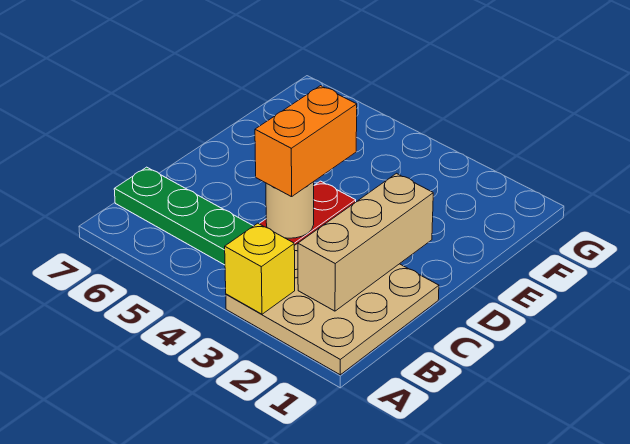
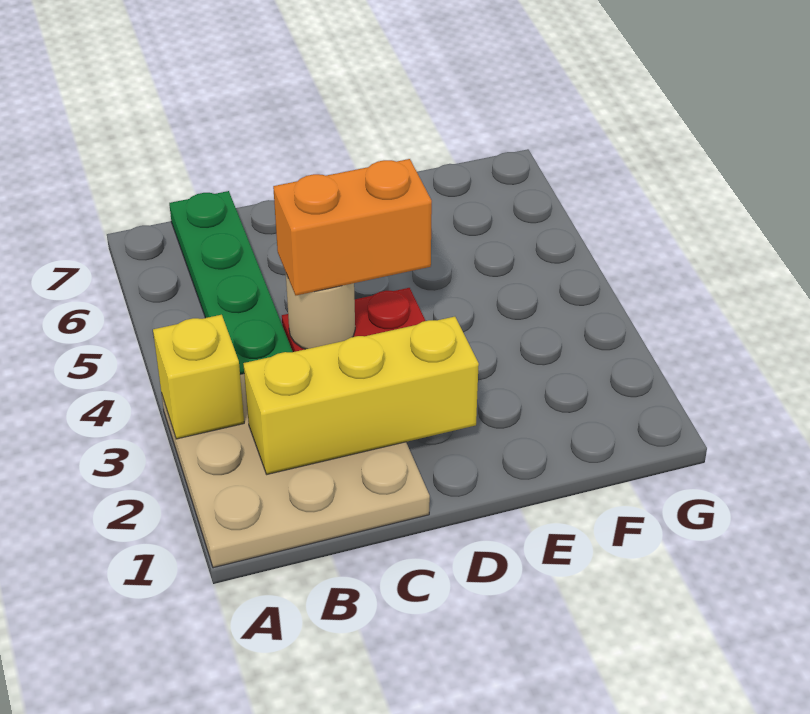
tan brick B2:D2 level 2 -> yellow brick B2:D2 level 2

